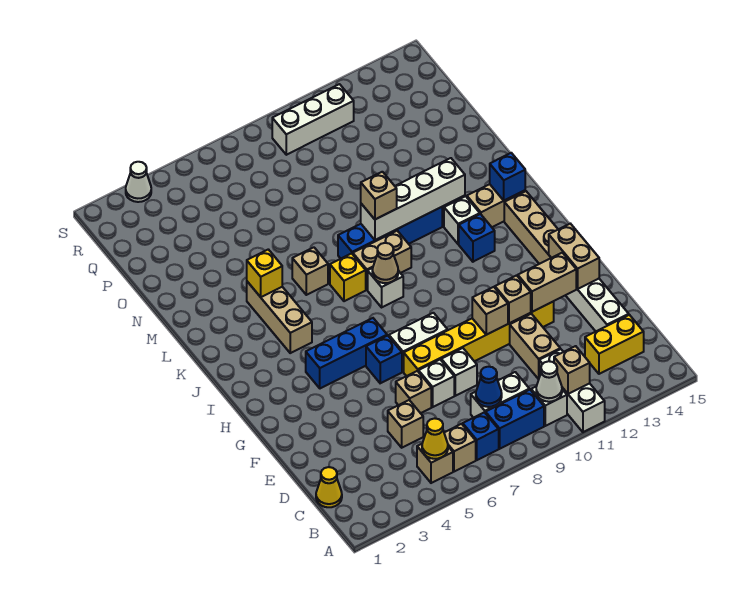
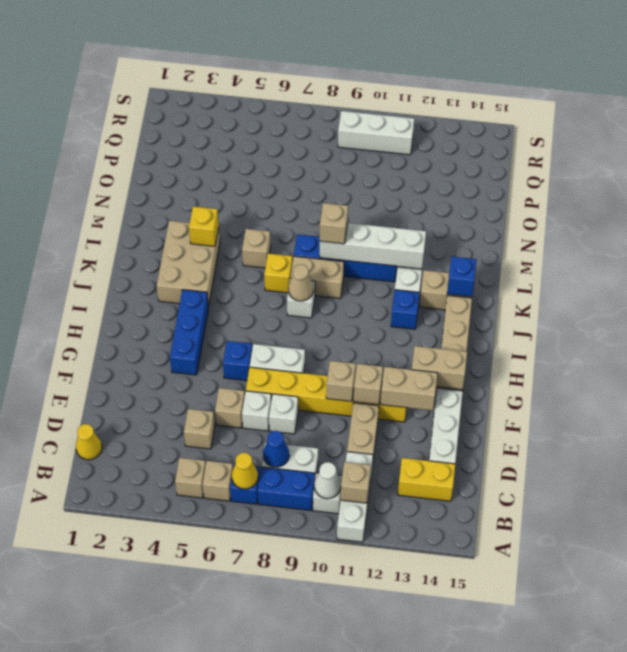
yellow cone B5 level 2 -> yellow cone B7 level 2
tan brick F14:G14 level 2 -> tan brick G13:G14 level 2
blue brick H4:H6 level 1 -> blue brick G4:I4 level 1
tan brick J4:L4 level 1 -> tan brick J3:L4 level 1
white cone S3 level 1 -> none

